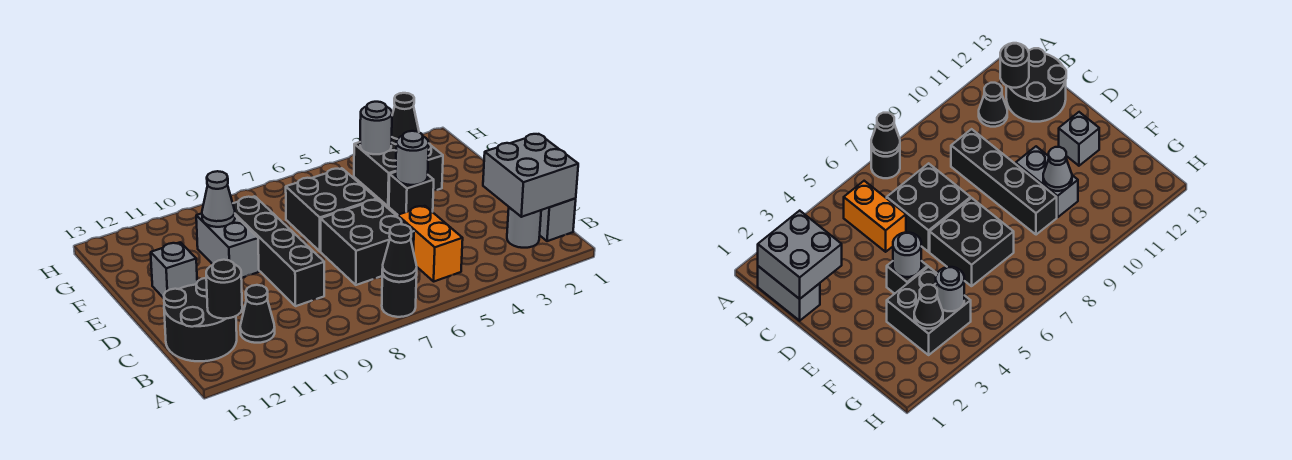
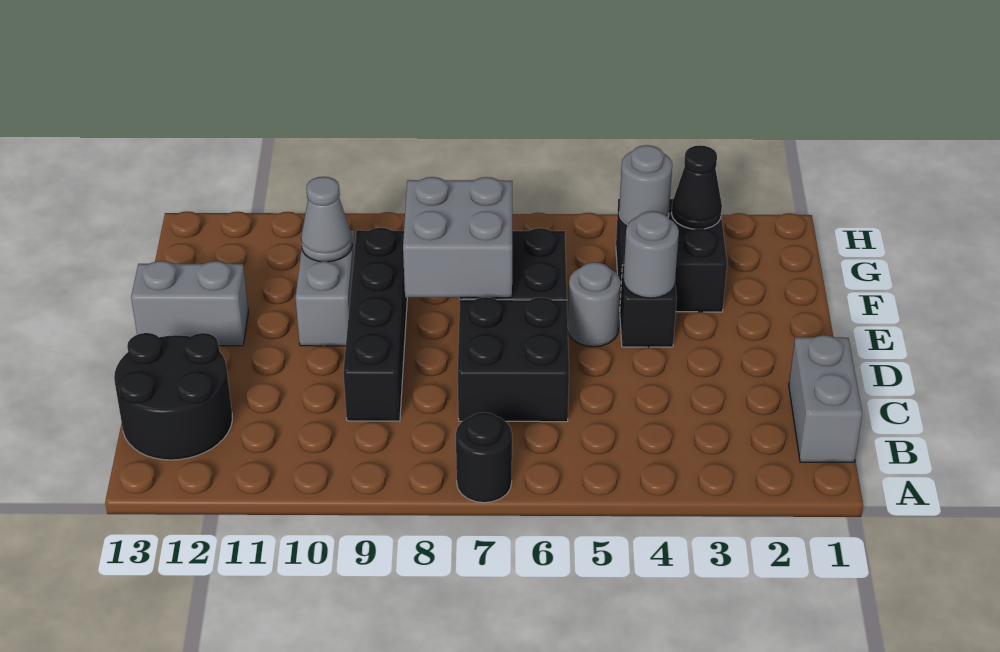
black cone A7 level 2 -> none
grey brick B1:C2 level 2 -> grey brick E7:F8 level 2
grey round brick B2 level 1 -> grey round brick E5 level 1
orange brick B5:C5 level 1 -> none
black cone B11 level 1 -> none
black round brick B12 level 2 -> none
grey brick E12 level 1 -> grey brick E12:E13 level 1

